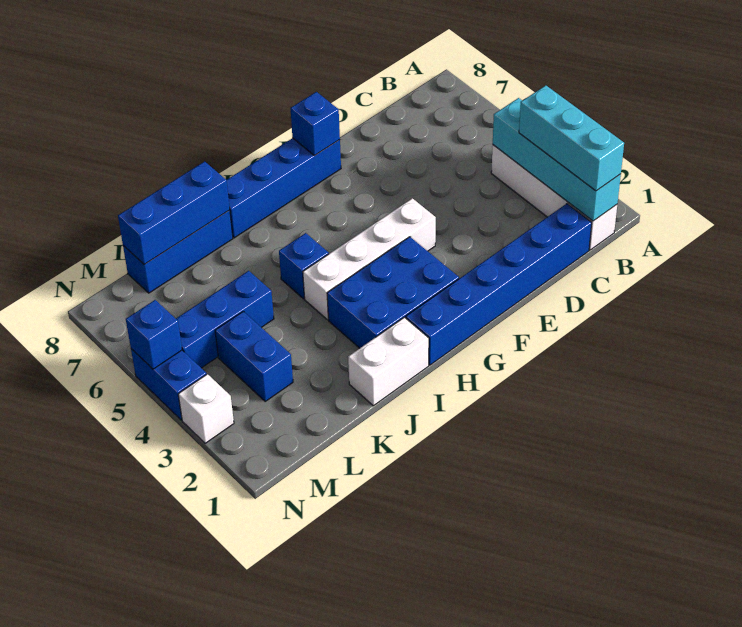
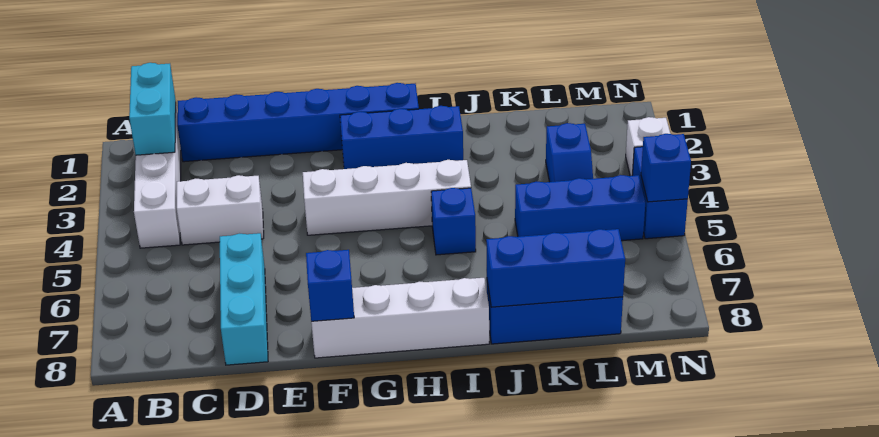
cyan brick B1:B4 level 2 -> cyan brick B1:B2 level 2
cyan brick B1:B3 level 3 -> cyan brick D6:D8 level 1
blue brick F8:I8 level 1 -> white brick F8:I8 level 1
blue brick G2:I3 level 1 -> blue brick G2:I2 level 1
white brick I1:J1 level 1 -> white brick C4:D4 level 1
blue brick L3:L4 level 1 -> blue slope L3:L4 level 1 top 3

